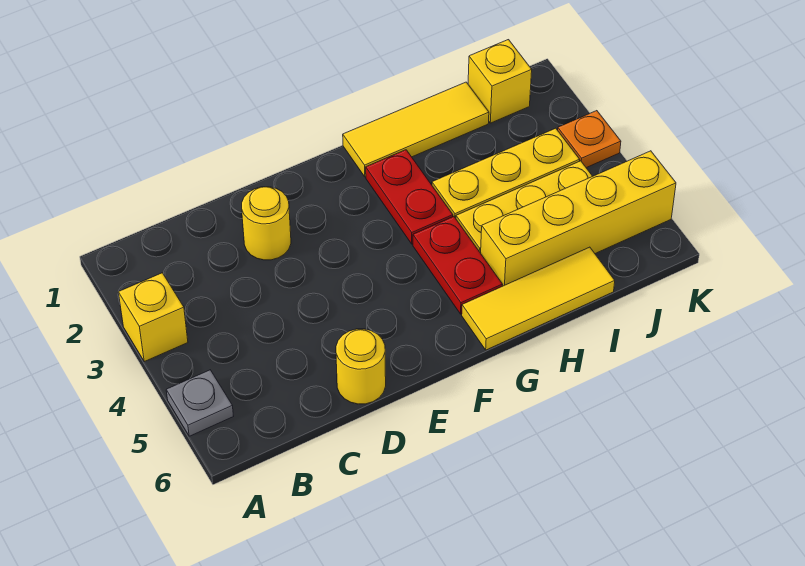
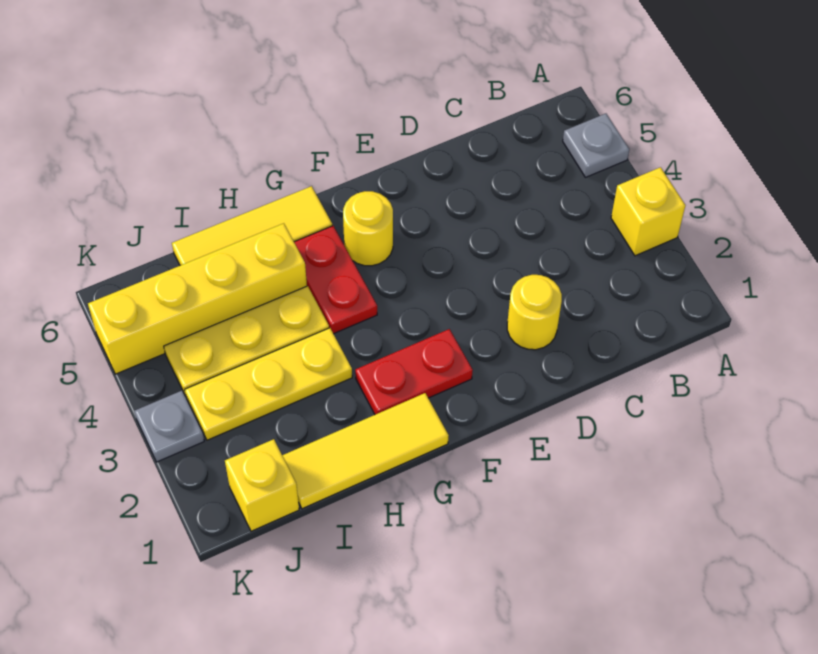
yellow round brick D6 level 1 -> yellow round brick F5 level 1
red plate G2:G3 level 1 -> red plate F2:G2 level 1
orange plate K3 level 1 -> grey plate K3 level 1

